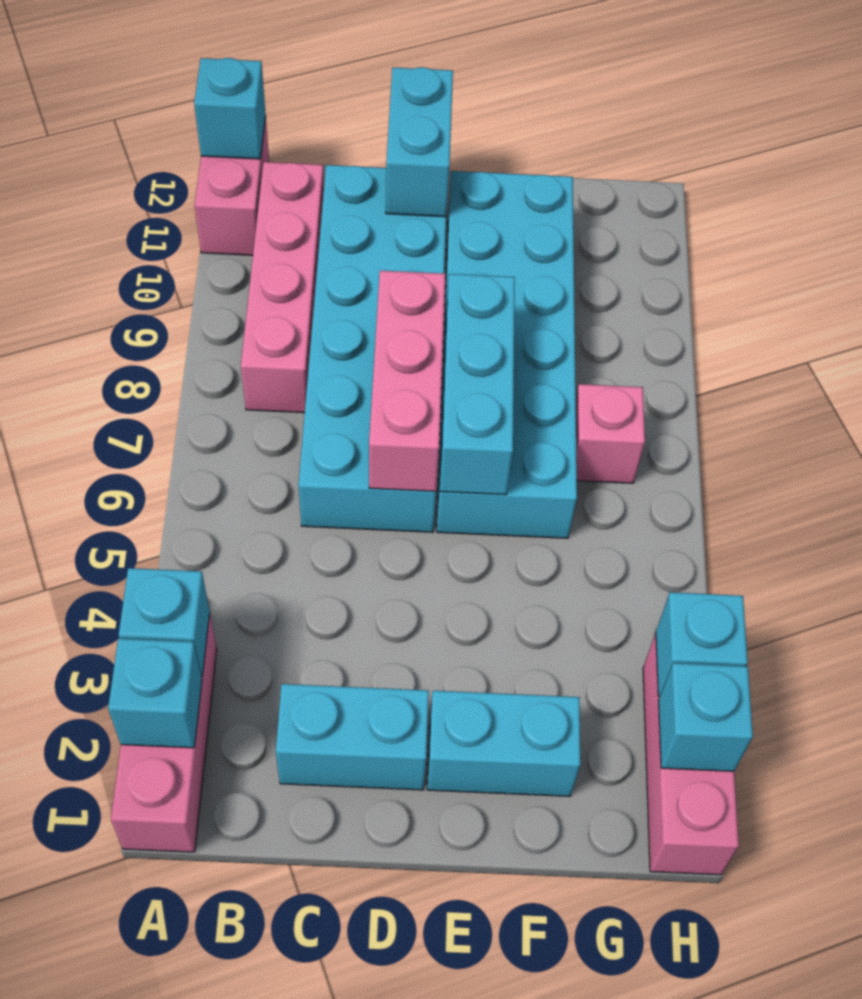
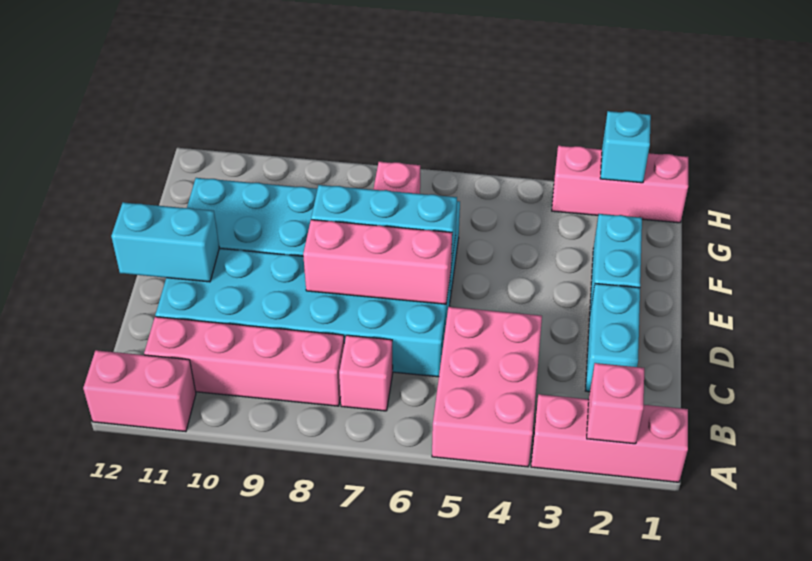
cyan brick A2 level 2 -> pink brick A2 level 2
cyan brick A3 level 2 -> none
none -> pink brick A4:C5 level 1
cyan brick A12 level 2 -> none
none -> pink brick B7 level 1
cyan brick H3 level 2 -> none

